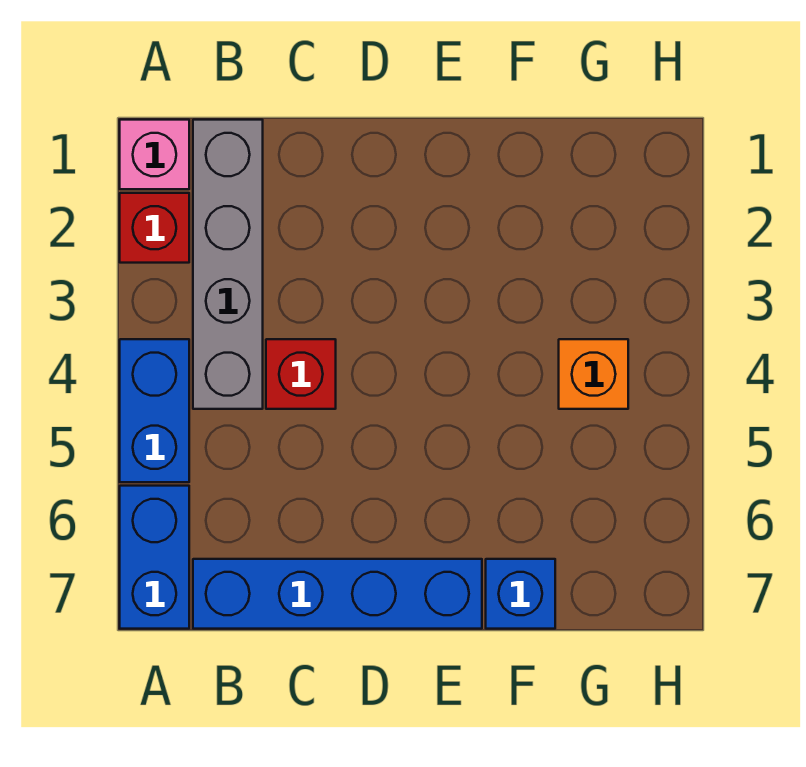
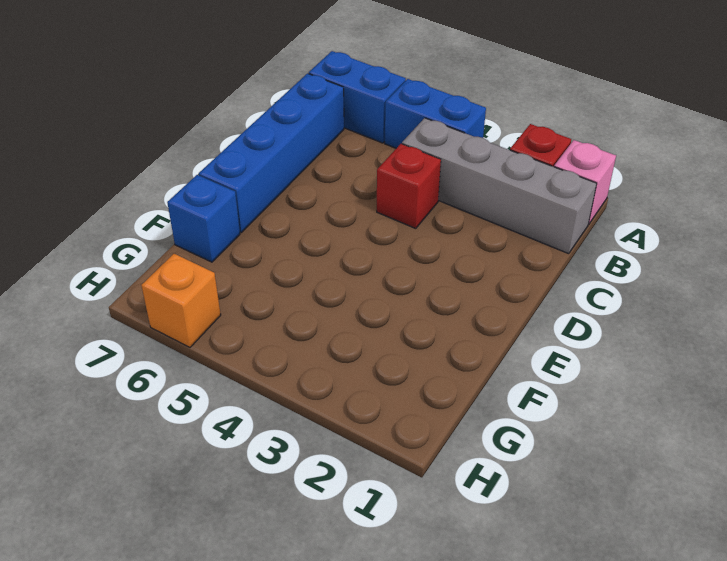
orange brick G4 level 1 -> orange brick H6 level 1

